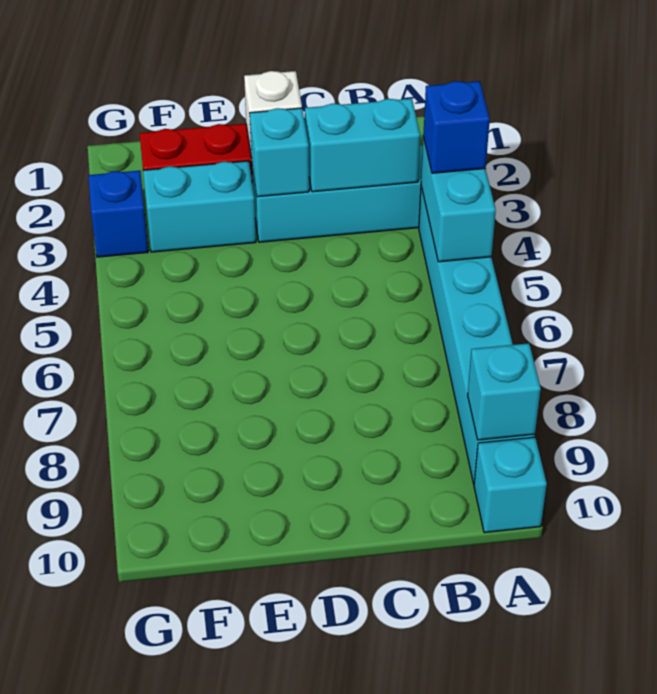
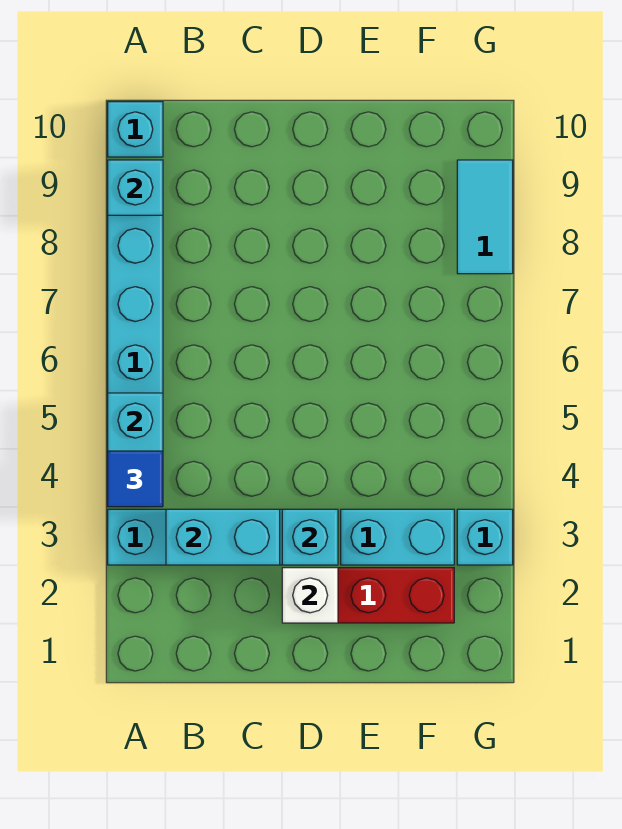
blue brick A4 level 3 -> blue tile A4 level 3
blue brick G3 level 1 -> cyan brick G3 level 1
none -> cyan tile G8:G9 level 1

